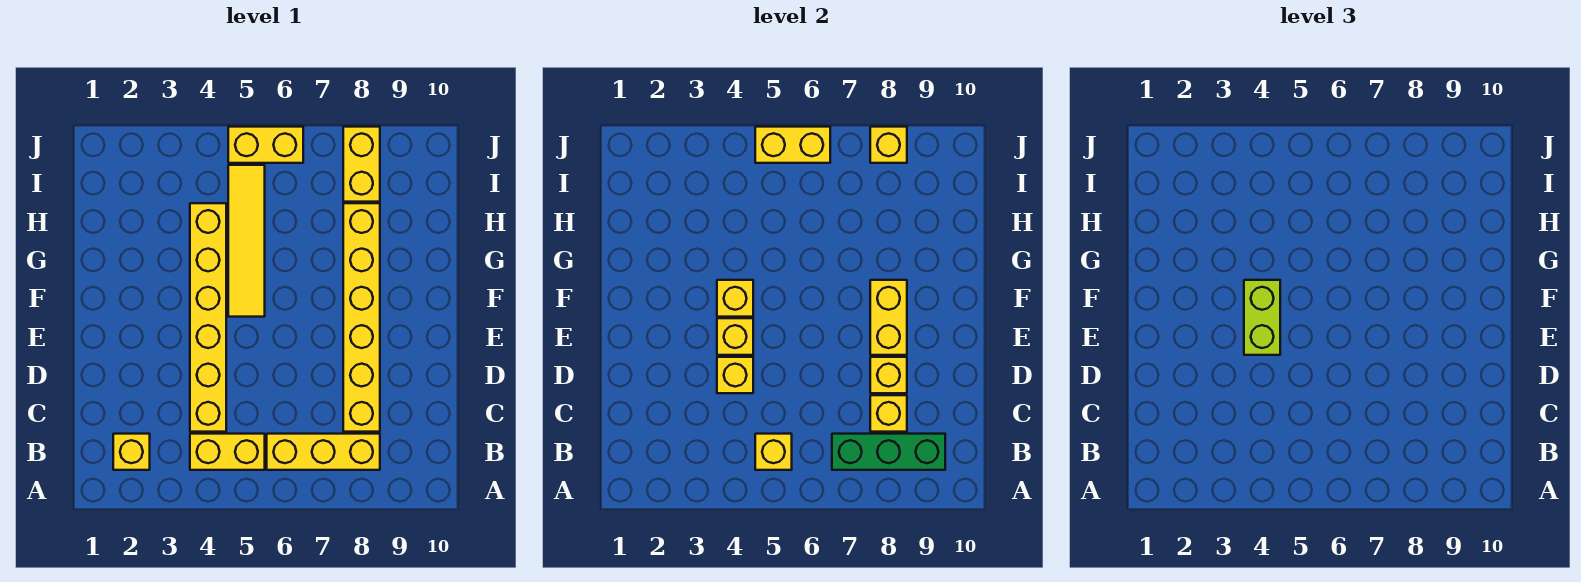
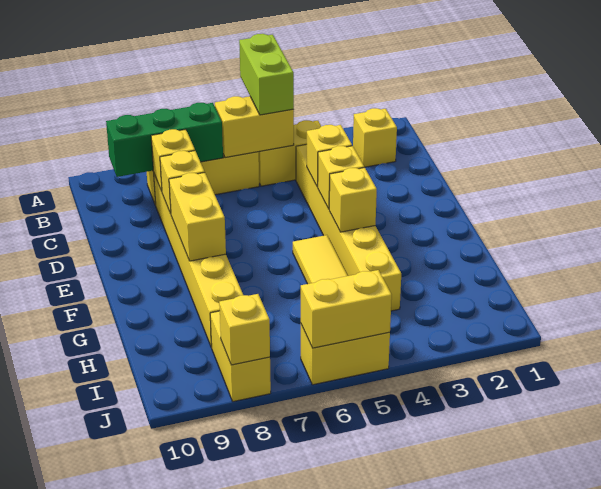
yellow brick B5 level 2 -> yellow brick B5:B6 level 2
lime brick E4:F4 level 3 -> lime brick A5:B5 level 3

